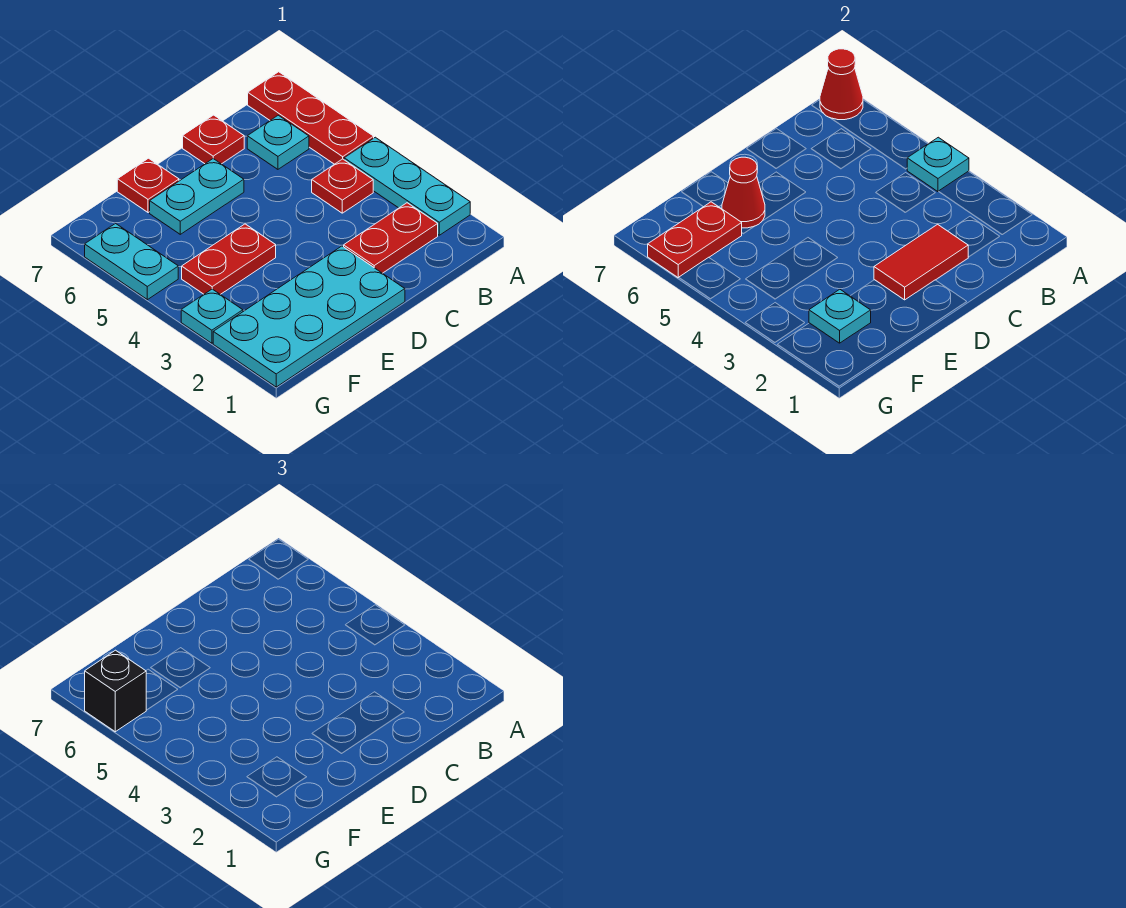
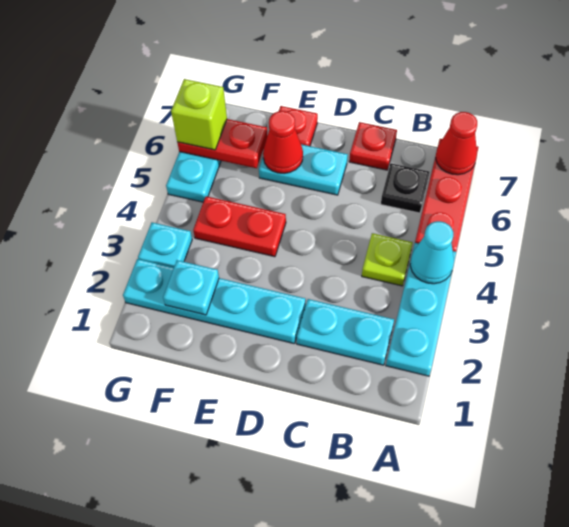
cyan plate A4 level 2 -> cyan cone A4 level 2
red plate B2:C2 level 1 -> cyan plate B2:C2 level 1
red plate B4 level 1 -> lime plate B4 level 1
cyan plate B6 level 1 -> black plate B6 level 1
red tile C2:D2 level 2 -> none
cyan plate D1:G2 level 1 -> cyan plate D2:G2 level 1
black brick G6 level 3 -> lime brick G6 level 3

